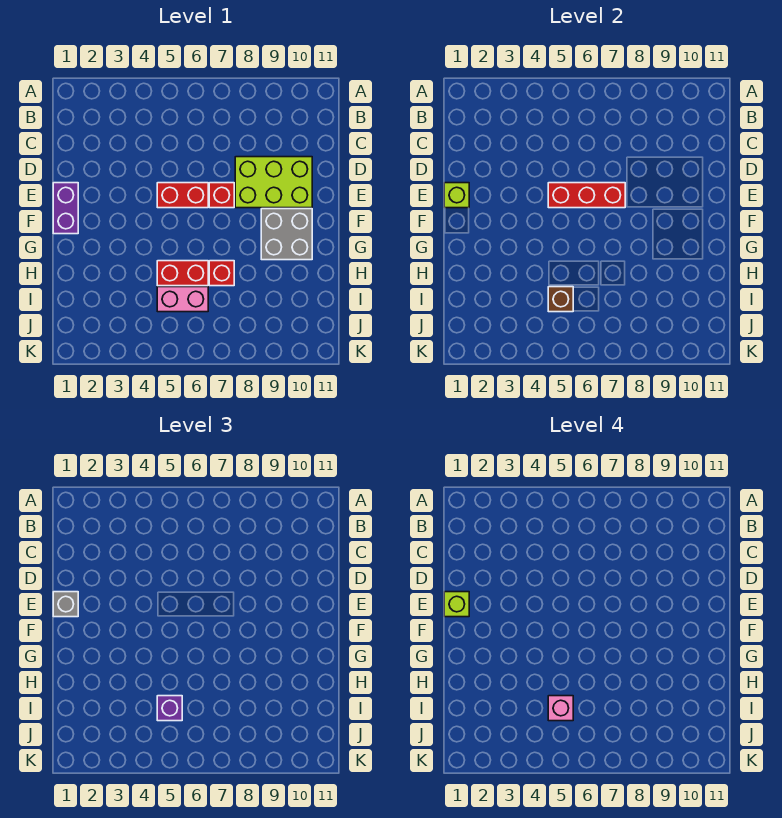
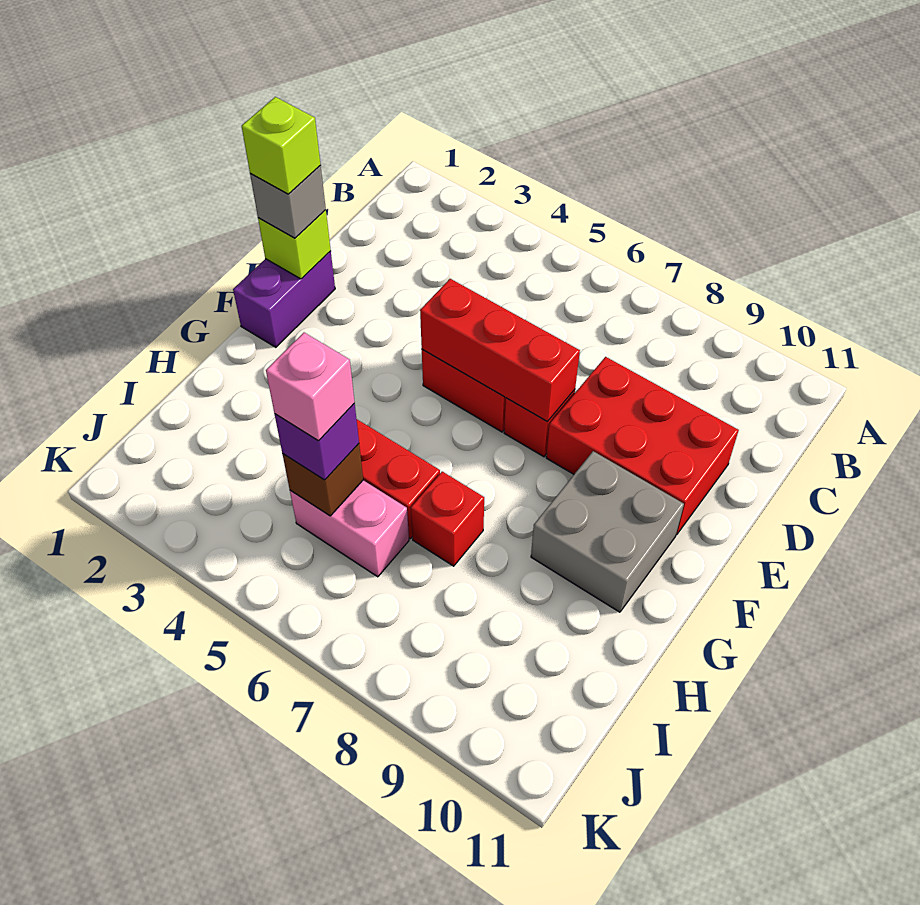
lime brick D8:E10 level 1 -> red brick D8:E10 level 1

